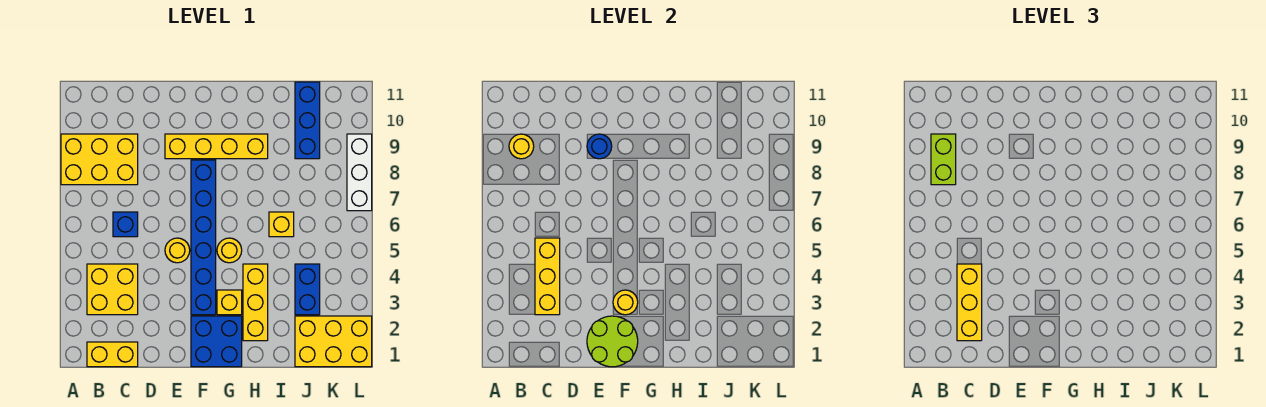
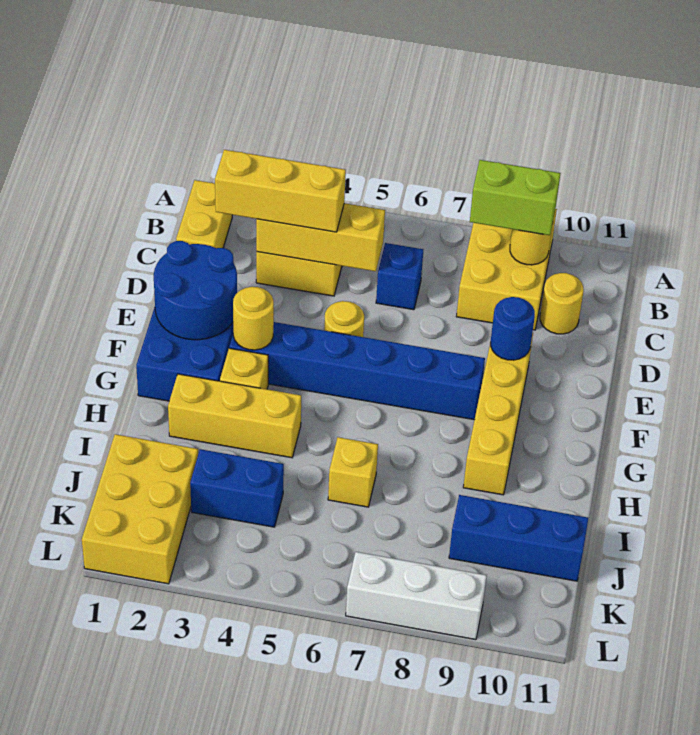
lime round brick E1:F2 level 2 -> blue round brick E1:F2 level 2
yellow round brick G5 level 1 -> yellow round brick C10 level 1

